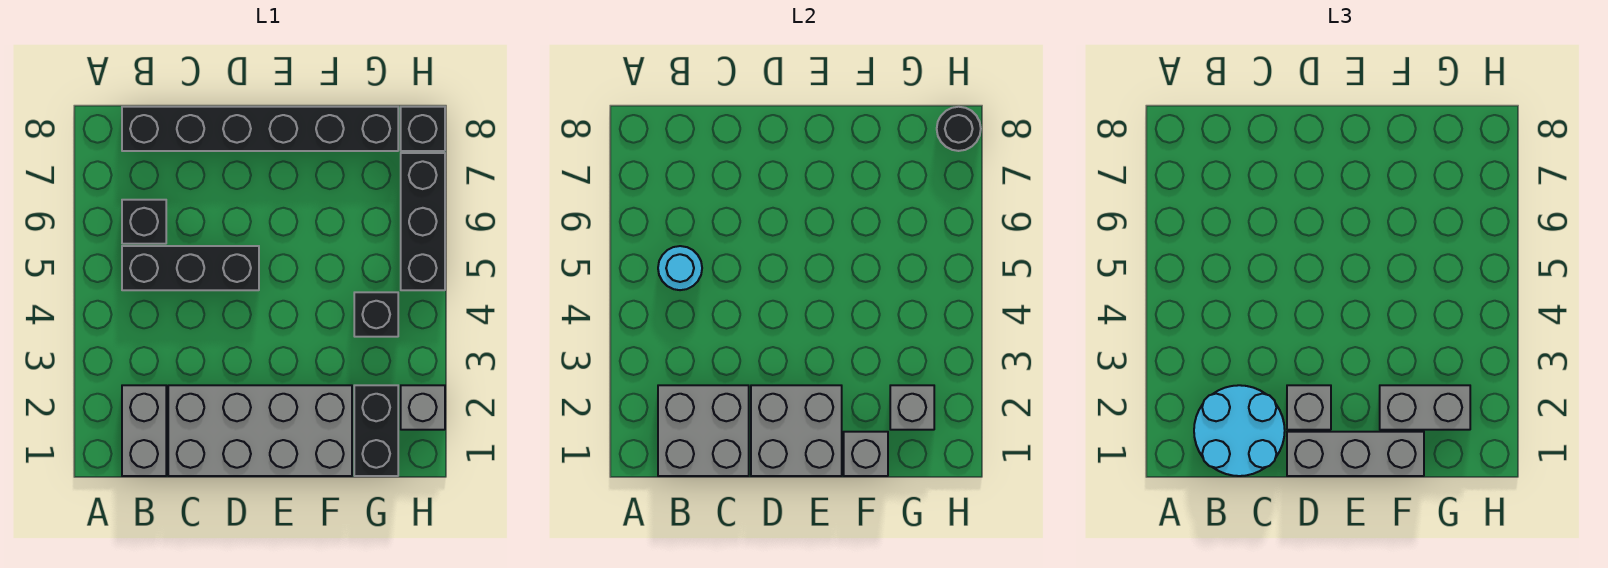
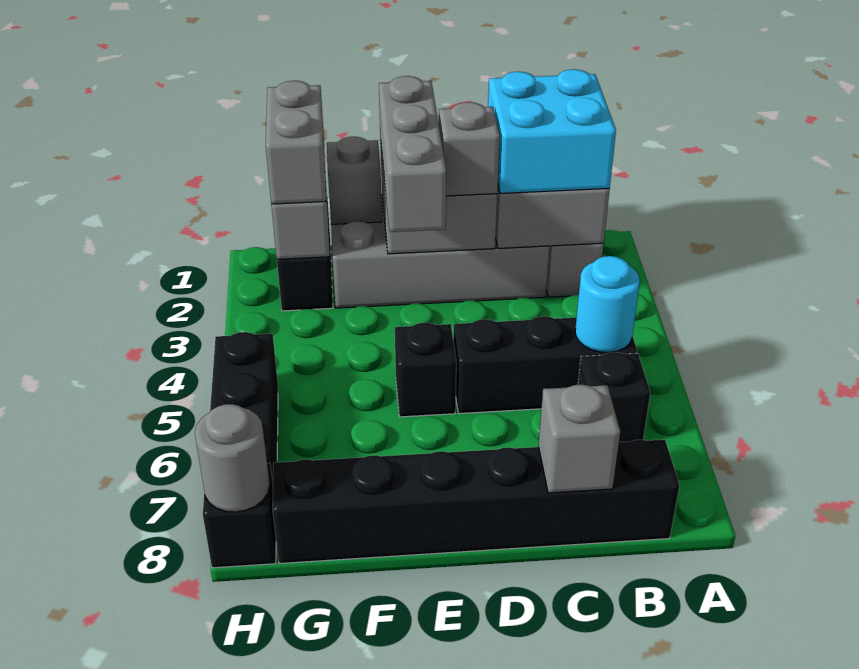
cyan round brick B1:C2 level 3 -> cyan brick B1:C2 level 3
grey brick D1:F1 level 3 -> grey brick E1:E3 level 3
grey brick F2:G2 level 3 -> grey brick G1:G2 level 3
black brick G4 level 1 -> black brick E5 level 1
grey brick H2 level 1 -> grey brick C8 level 2
black round brick H8 level 2 -> grey round brick H8 level 2

